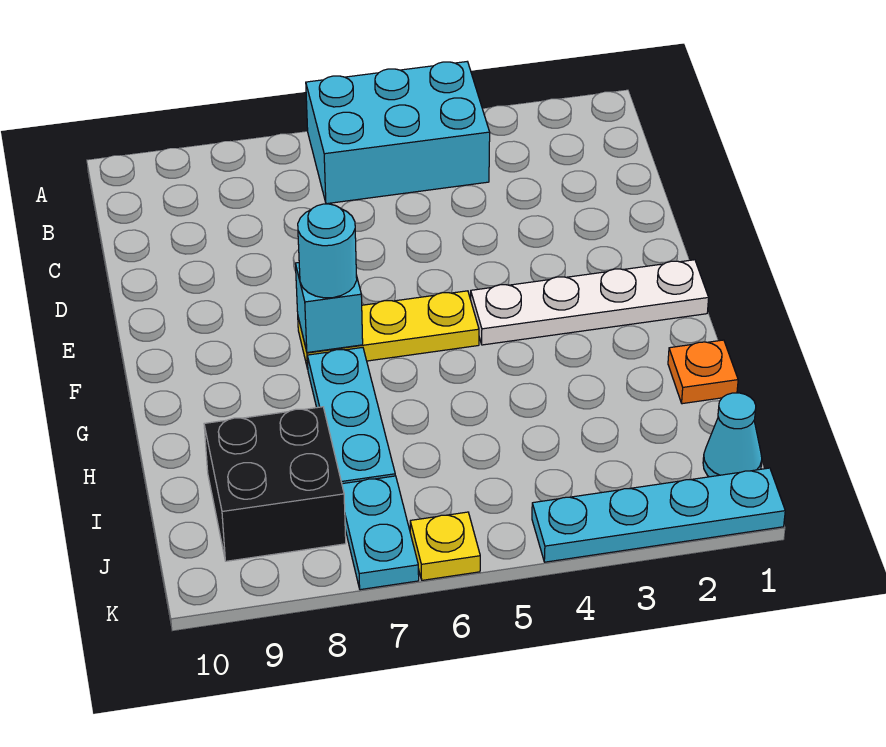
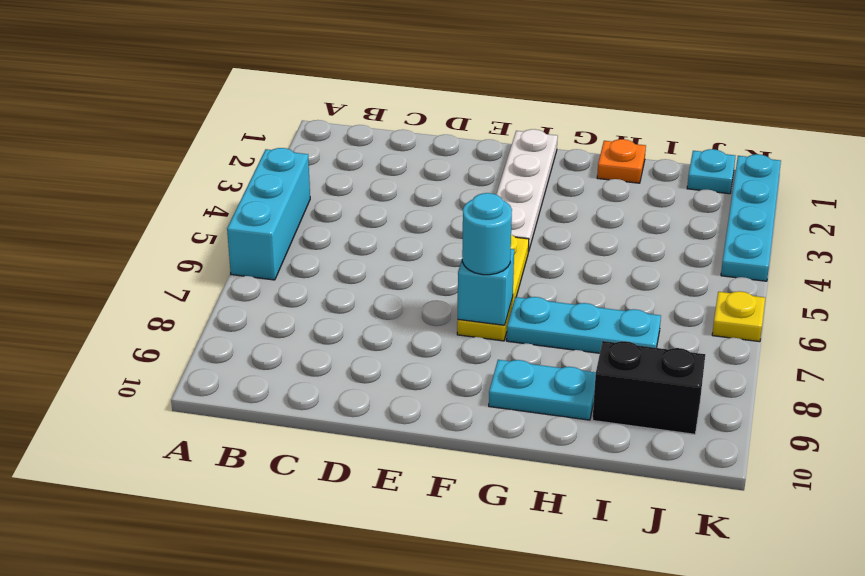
cyan brick A4:B6 level 1 -> cyan brick A4:A6 level 1
black brick I8:J9 level 1 -> black brick I9:J9 level 1
cyan cone J1 level 1 -> cyan plate J1 level 1
cyan plate J7:K7 level 1 -> cyan plate G9:H9 level 1

